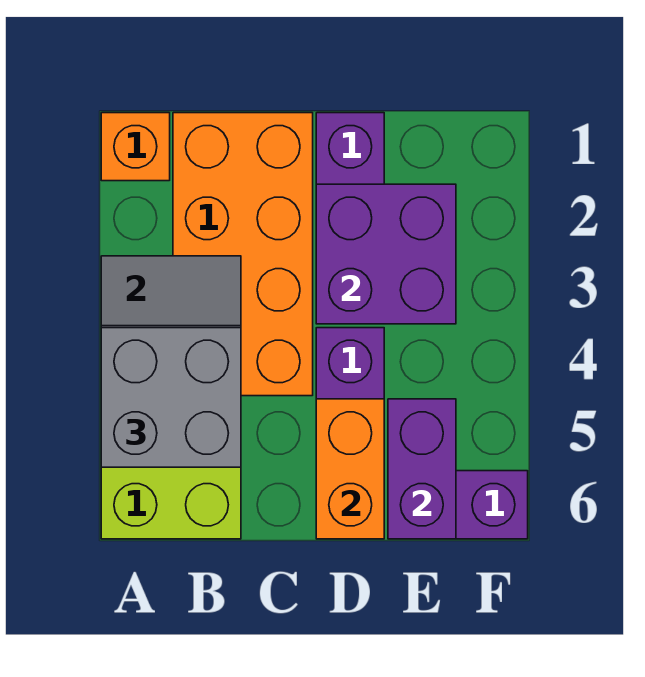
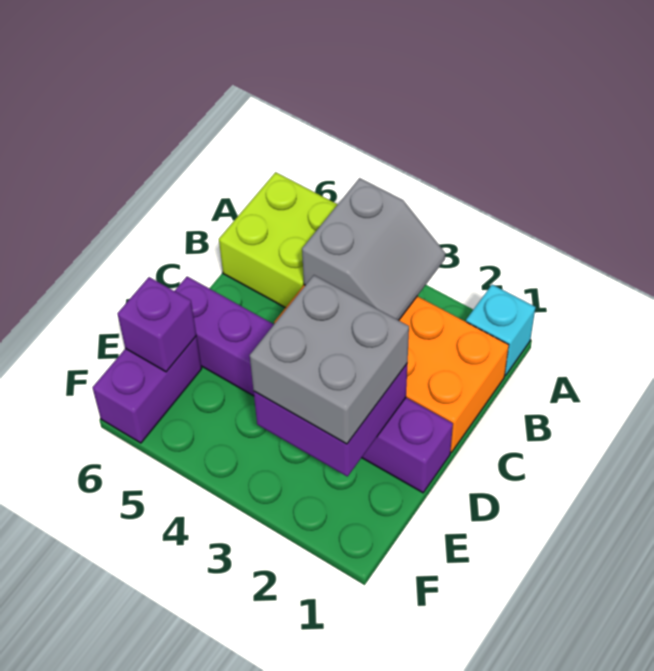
orange brick A1 level 1 -> cyan brick A1 level 1
grey brick A4:B5 level 3 -> grey brick D2:E3 level 3
orange brick D5:D6 level 2 -> none
purple brick E5:E6 level 2 -> purple brick E6 level 2

